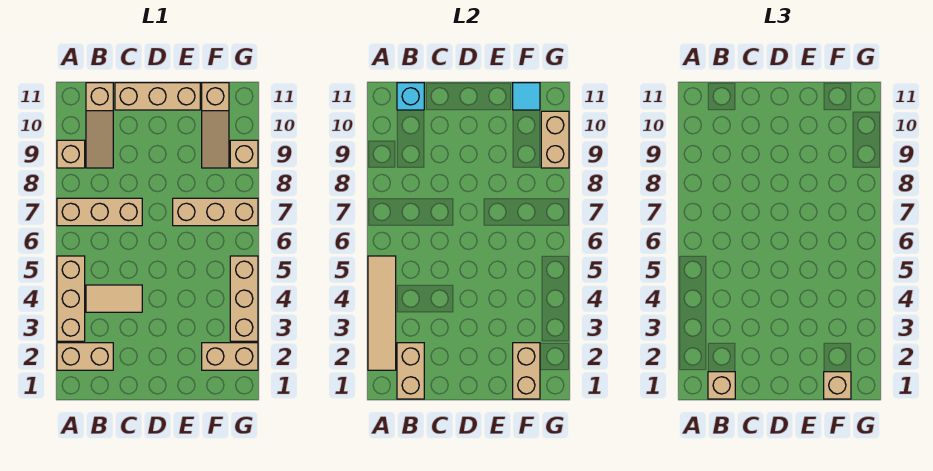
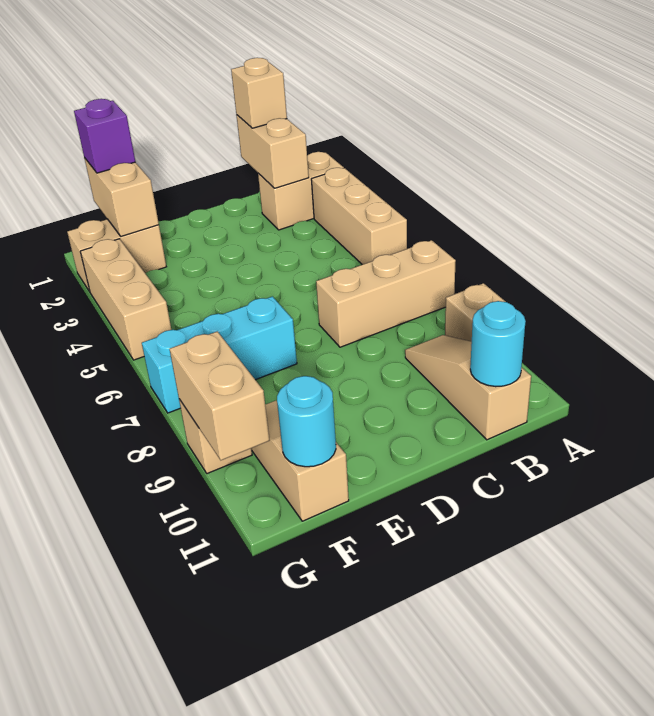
tan tile A2:A5 level 2 -> none
tan tile B4:C4 level 1 -> none
cyan brick B11 level 2 -> cyan round brick B11 level 2
tan brick C11:E11 level 1 -> none
tan brick E7:G7 level 1 -> cyan brick E7:G7 level 1
tan brick F1 level 3 -> purple brick F1 level 3
cyan tile F11 level 2 -> cyan round brick F11 level 2

